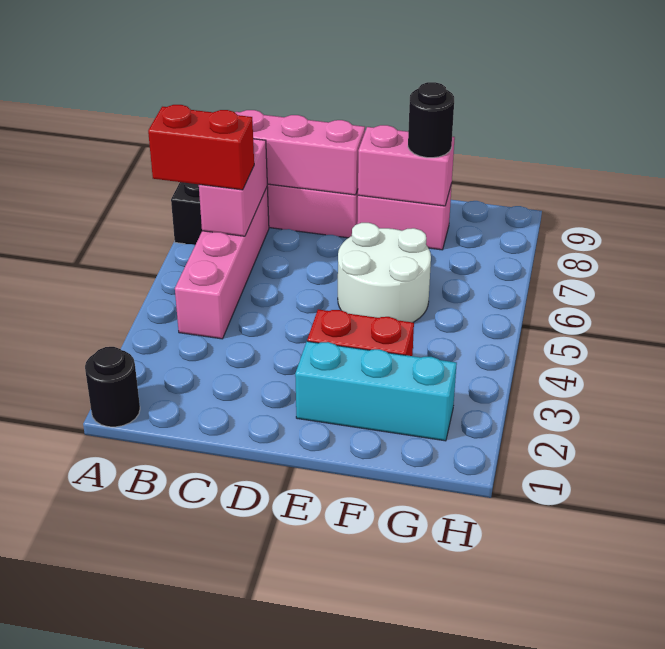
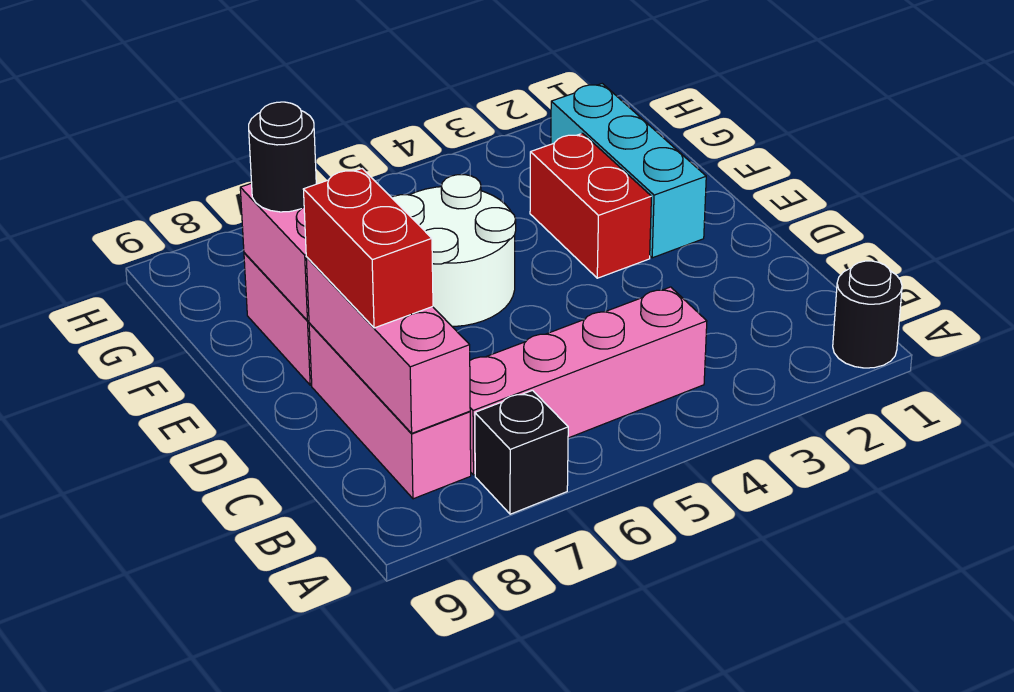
red brick A6:B6 level 3 -> red brick C8:D8 level 3
pink brick B6:B7 level 2 -> none

